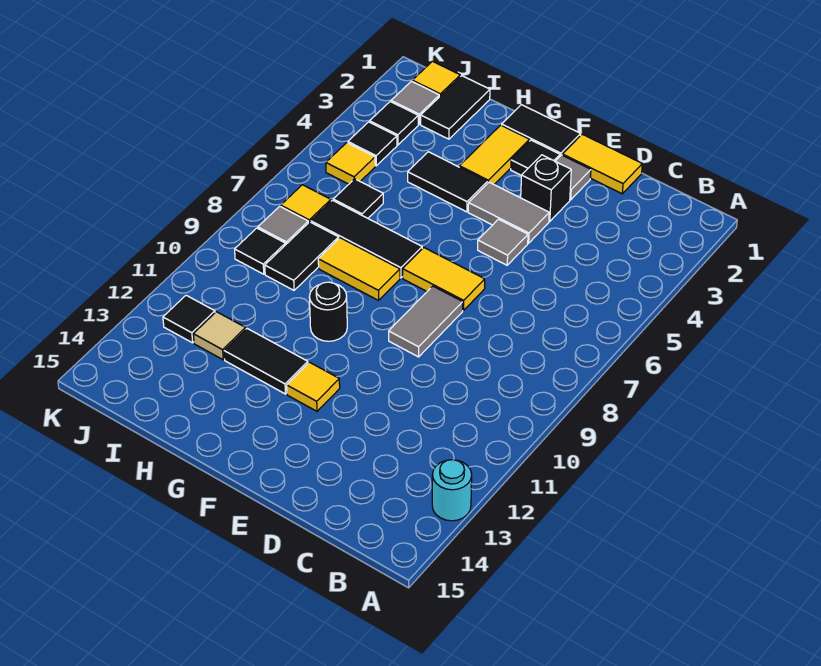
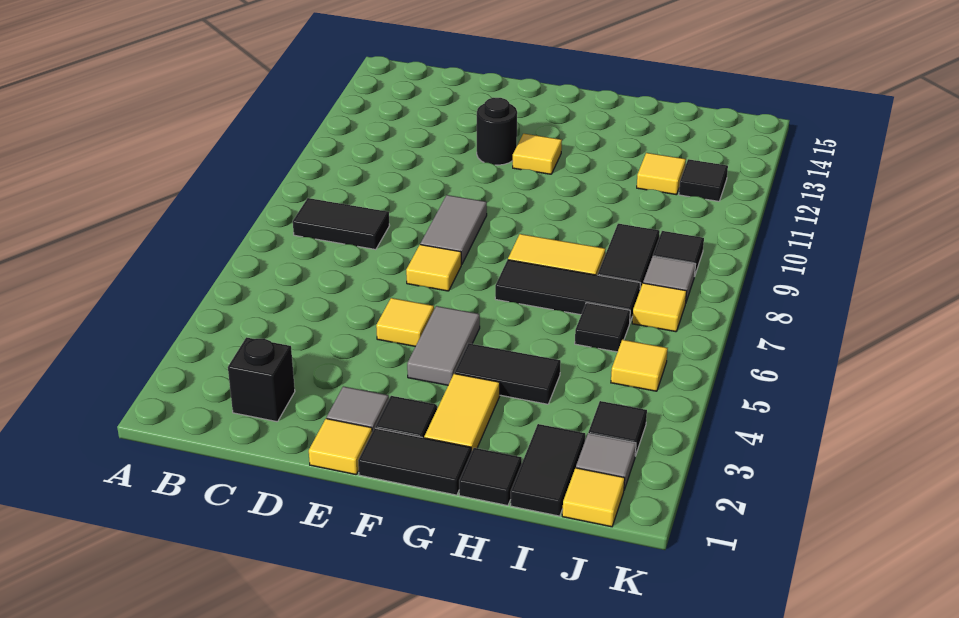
cyan round brick A13 level 1 -> none
yellow tile D1:E1 level 1 -> yellow tile E1 level 1
black brick E3 level 1 -> black brick C2 level 1
grey tile E4:F4 level 1 -> grey tile F4:F5 level 1
grey tile E5 level 1 -> yellow tile E5 level 1
yellow tile E7:F7 level 1 -> yellow tile E7 level 1
black round brick G10 level 1 -> black round brick E12 level 1
black tile G12:H12 level 1 -> black tile B8:C8 level 1
tan tile I12 level 1 -> yellow tile I12 level 1
black tile J4 level 1 -> black tile H1 level 1

